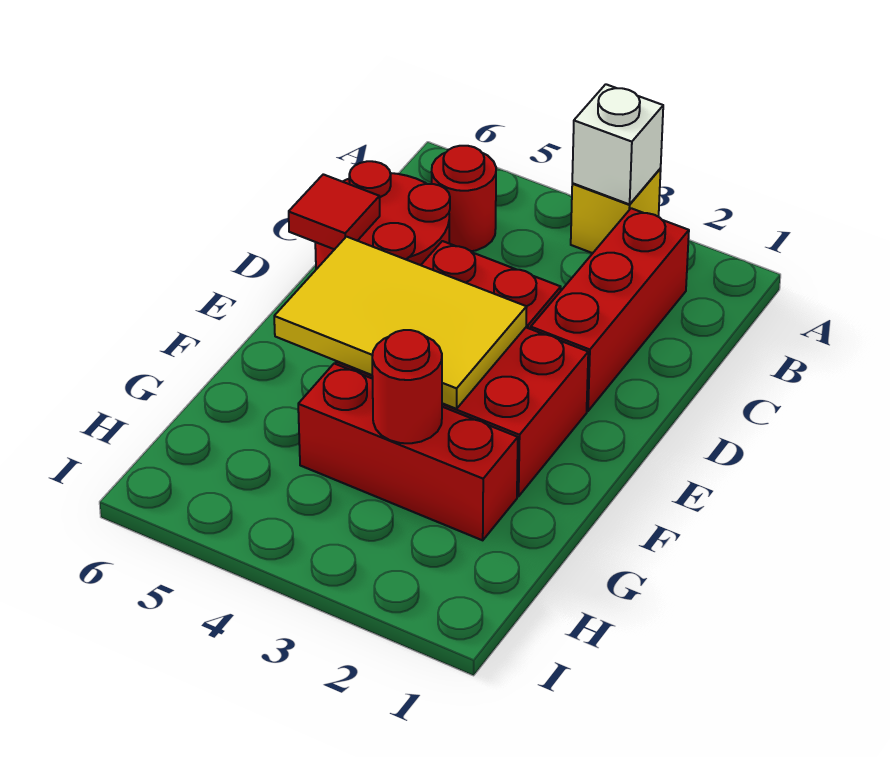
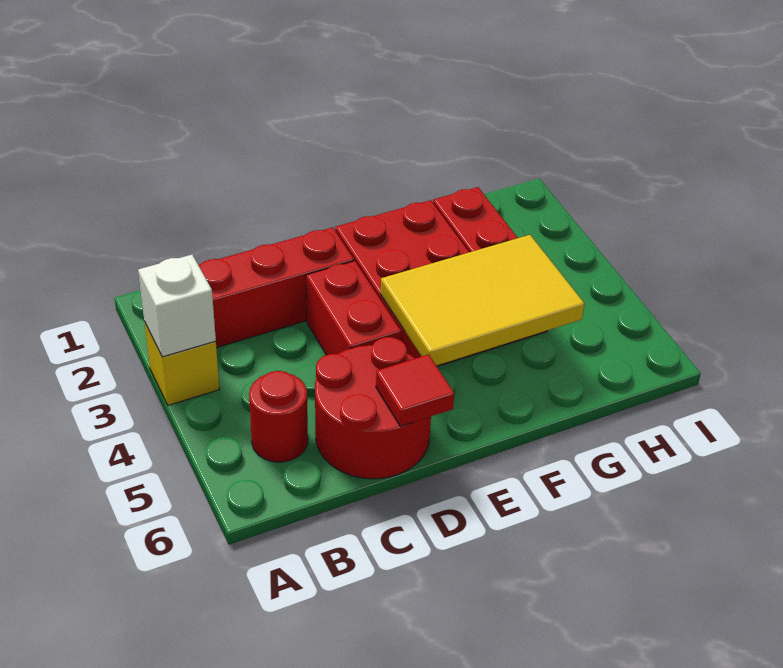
yellow tile E3:F5 level 2 -> yellow tile E4:G5 level 2
red round brick G3 level 2 -> none

